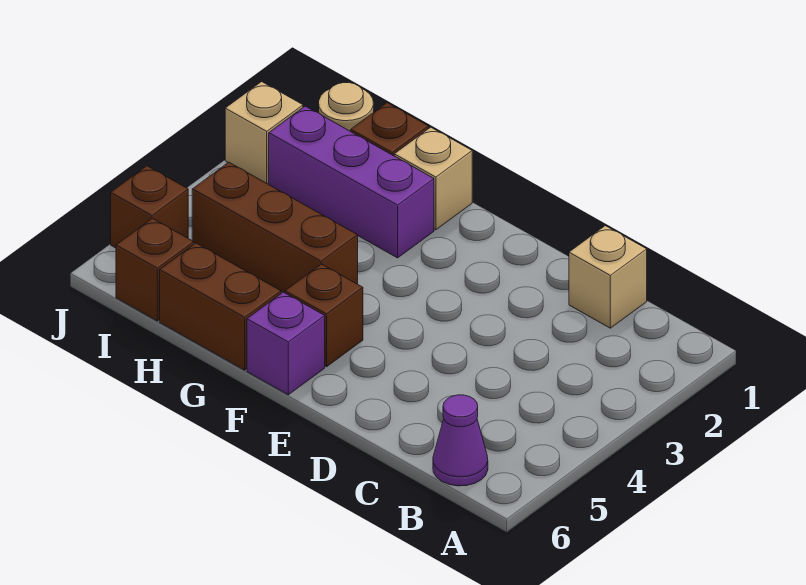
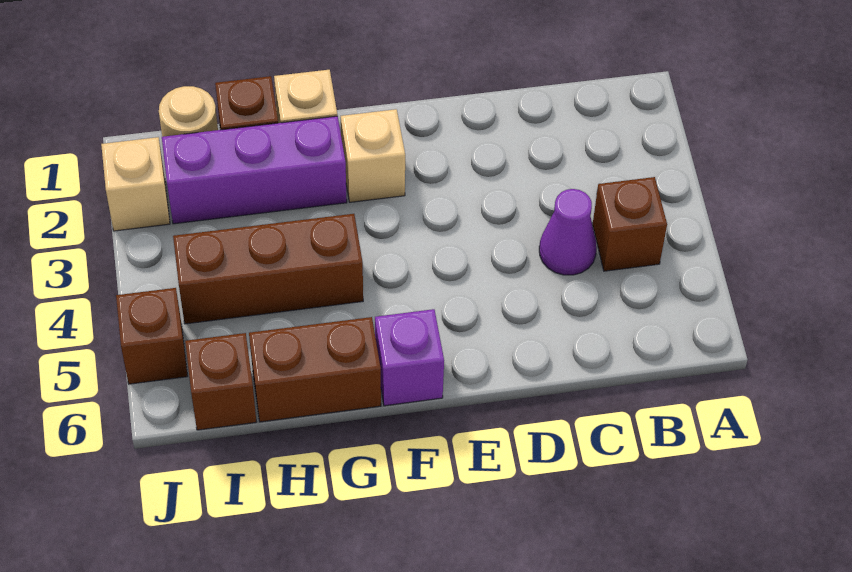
purple cone B6 level 1 -> purple cone C4 level 1
tan brick C1 level 1 -> tan brick F2 level 1
brown brick F5 level 1 -> brown brick B4 level 1

